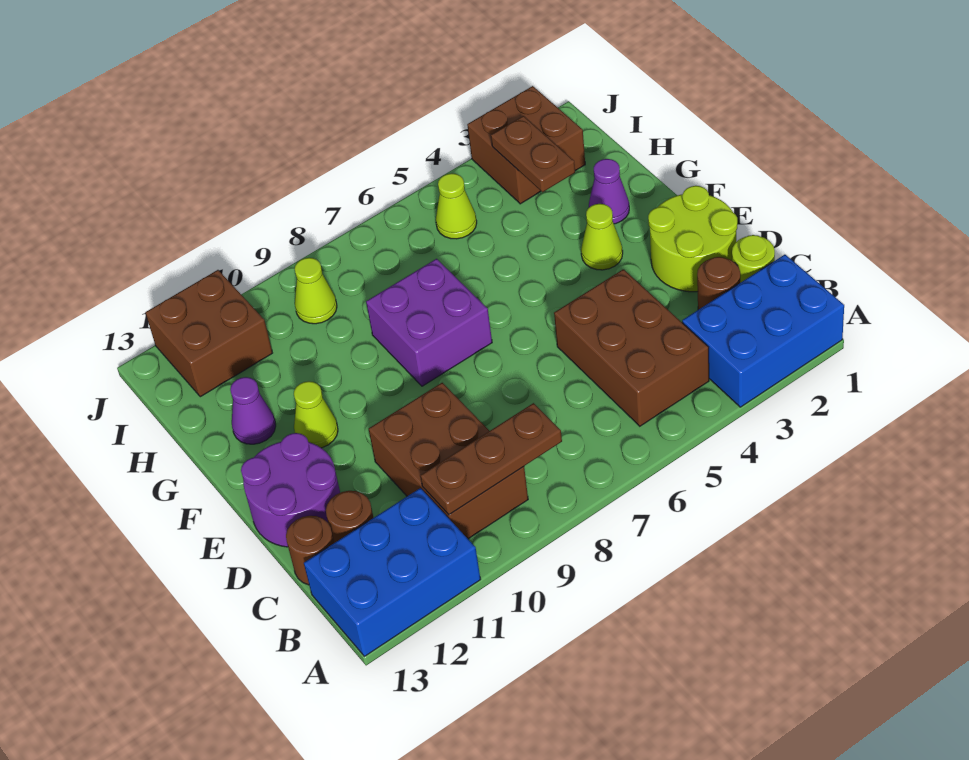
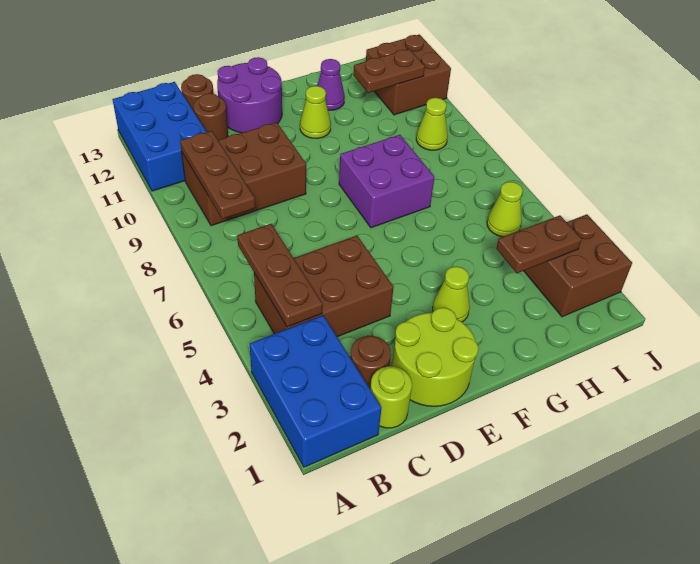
none -> brown plate B4:B6 level 2
purple cone G2 level 1 -> none
none -> brown plate H11:I11 level 2

